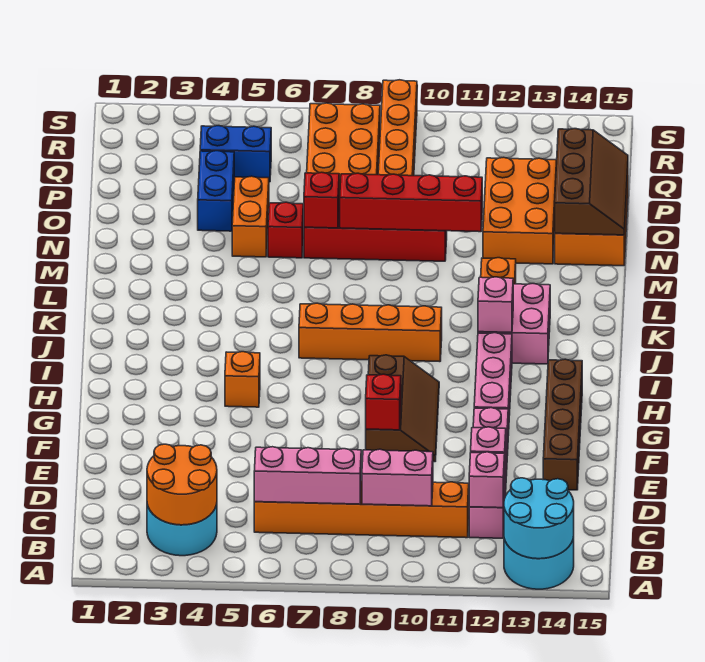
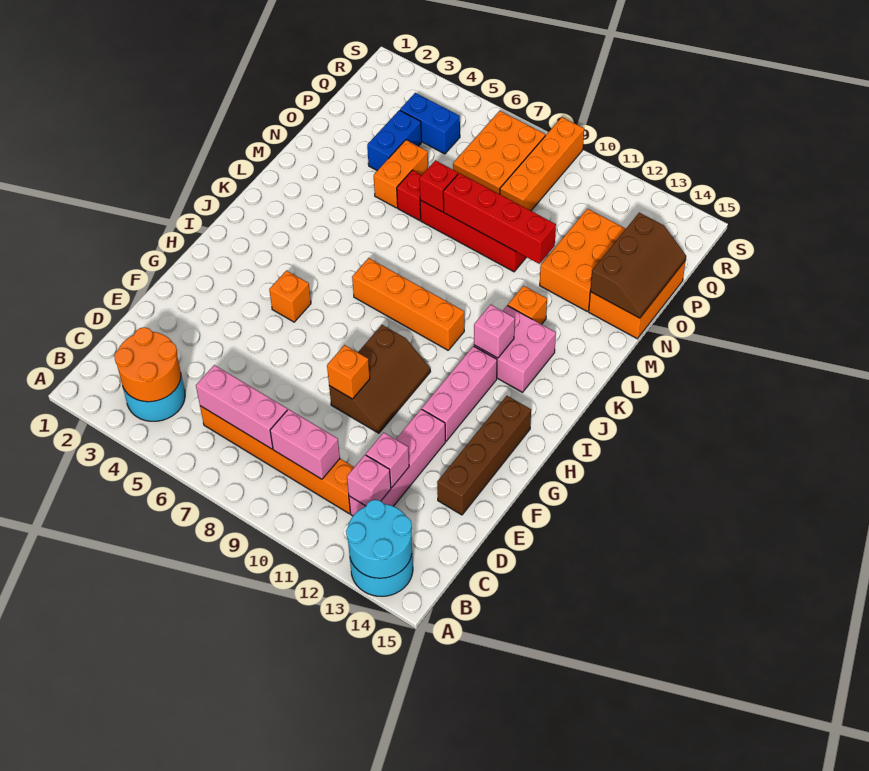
red brick F9 level 2 -> orange brick F9 level 2

